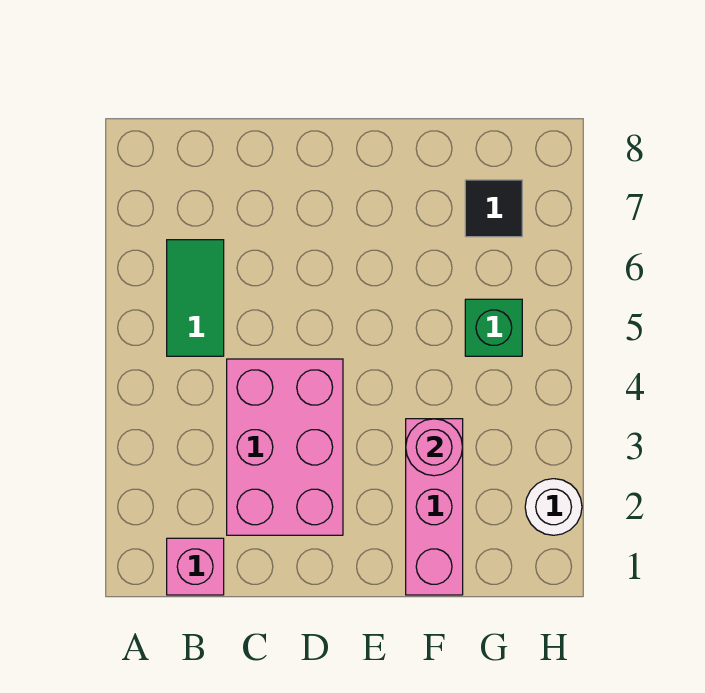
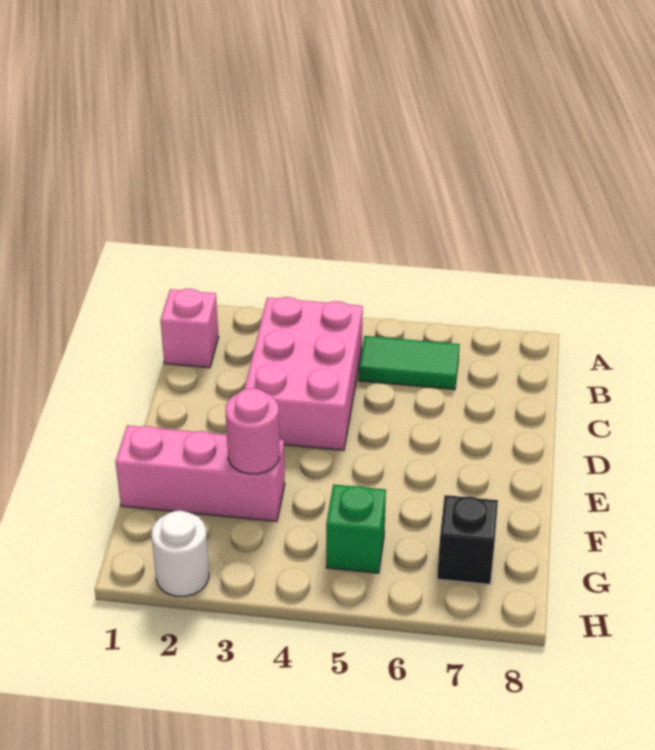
pink brick C2:D4 level 1 -> pink brick B3:D4 level 1
black tile G7 level 1 -> black brick G7 level 1

